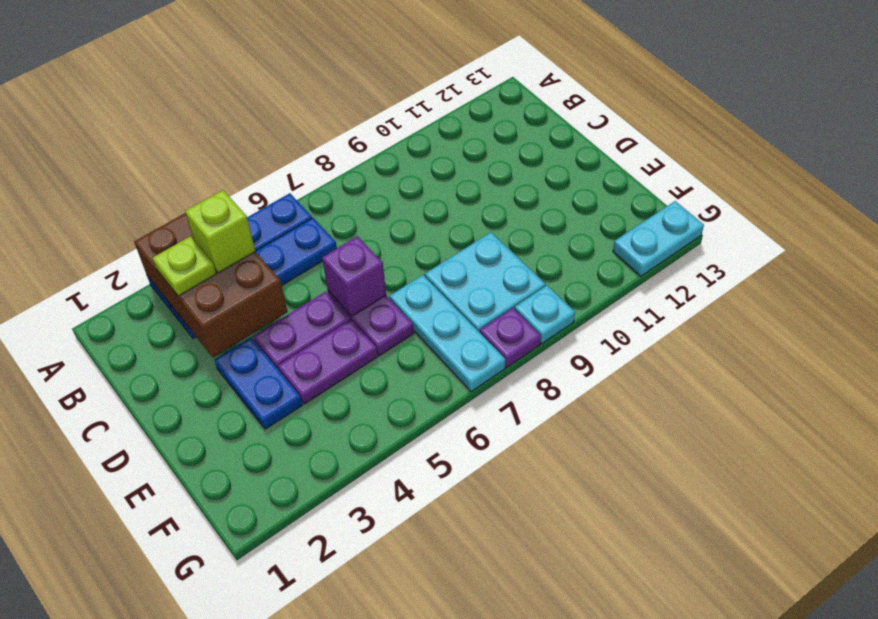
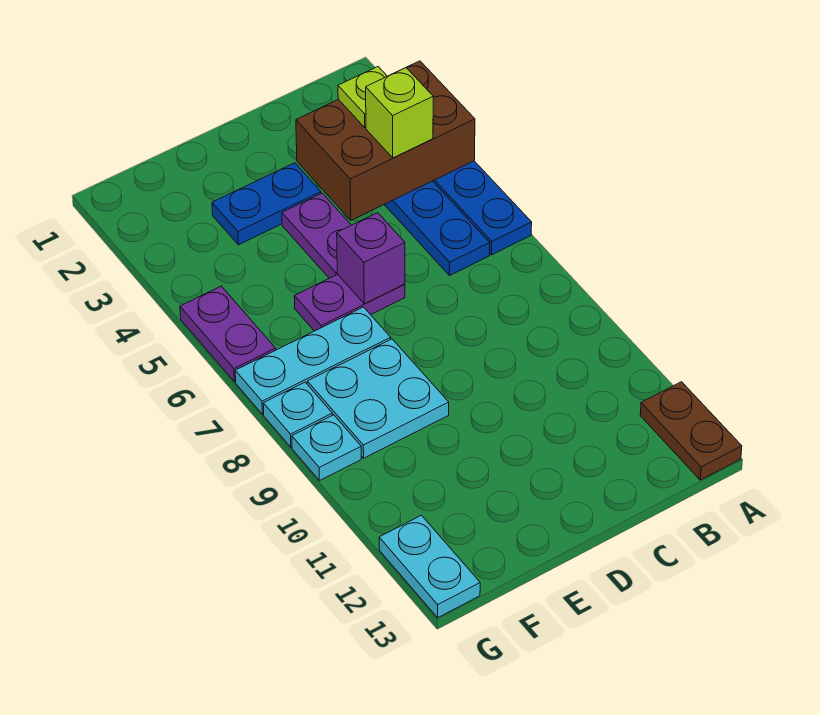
none -> brown plate A12:A13 level 1
purple plate E4:E5 level 1 -> purple plate G5:G6 level 1
purple plate G8 level 1 -> cyan plate G8 level 1

